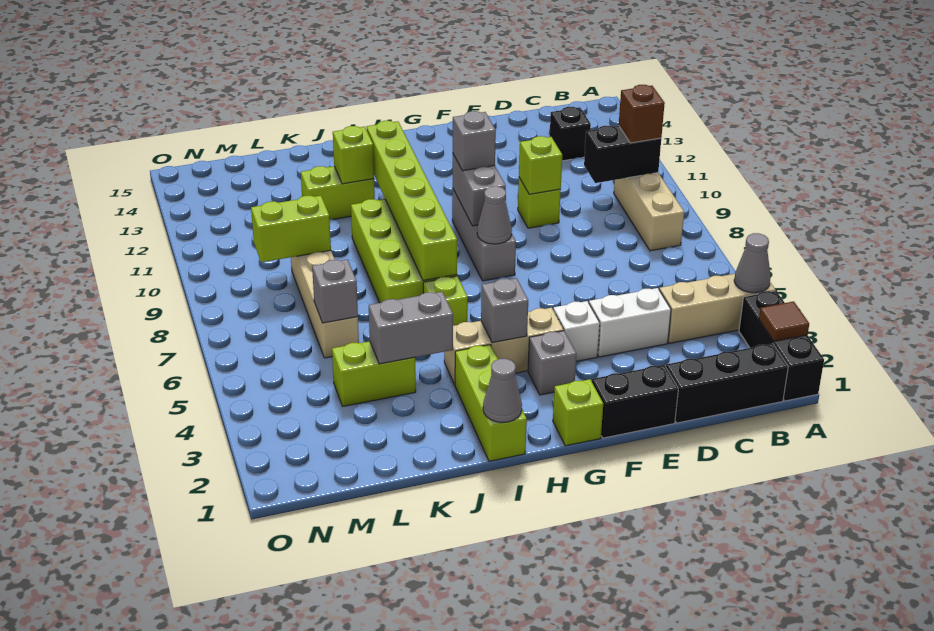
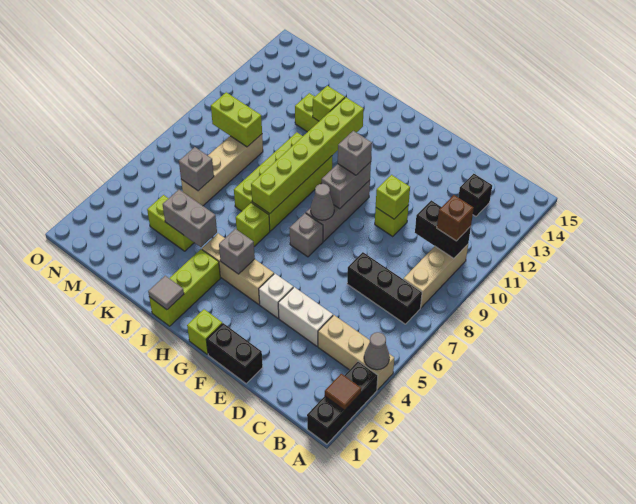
black brick B1:D1 level 1 -> black brick B7:D7 level 1
grey brick G3 level 1 -> grey brick G7 level 1
grey cone I1 level 2 -> grey tile I1 level 2

